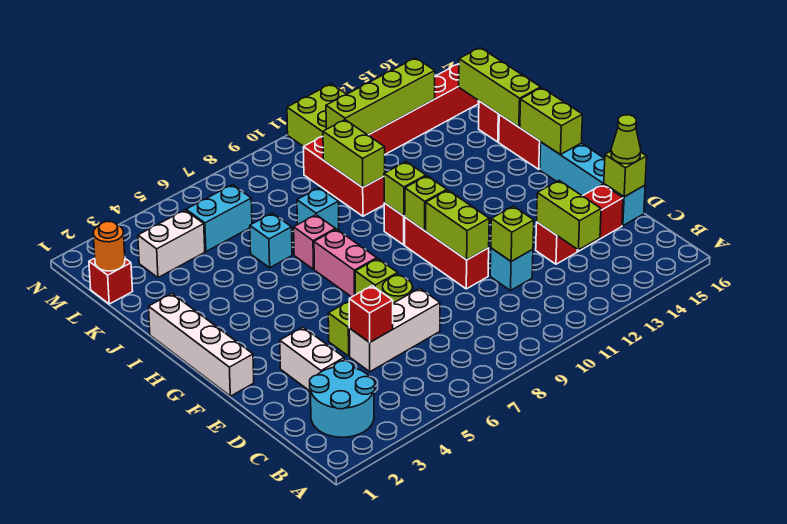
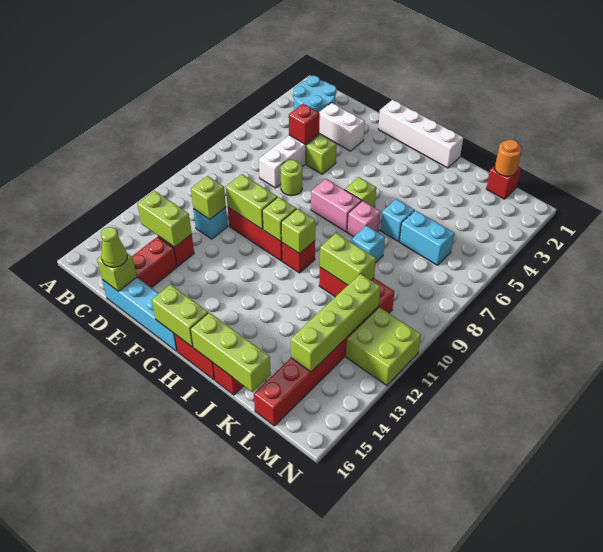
lime brick F7 level 1 -> lime brick H6 level 1
white brick L3:L4 level 1 -> none
cyan brick L5:L6 level 1 -> cyan brick K6:L6 level 1

